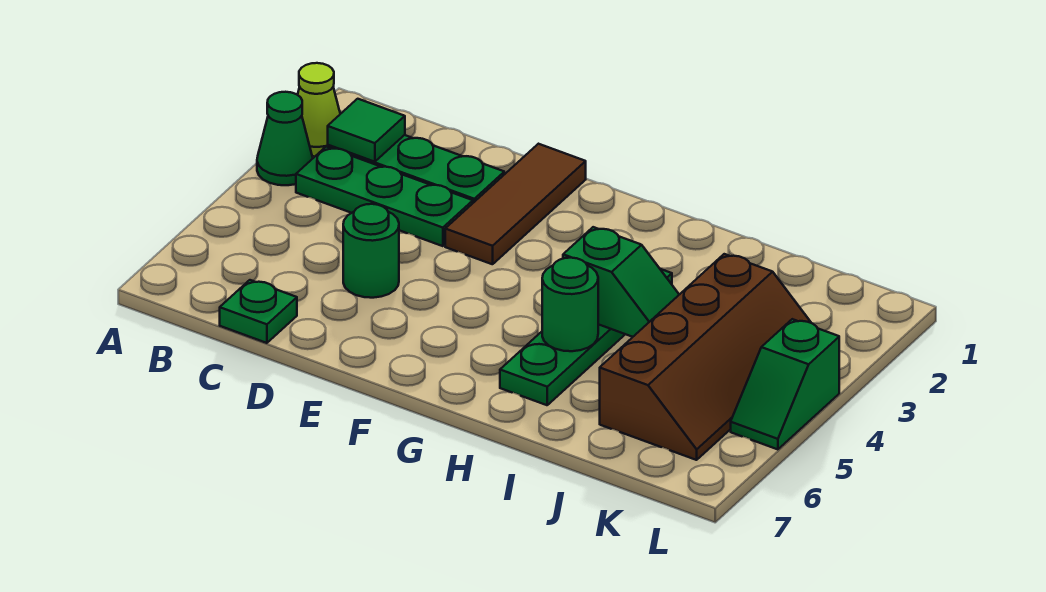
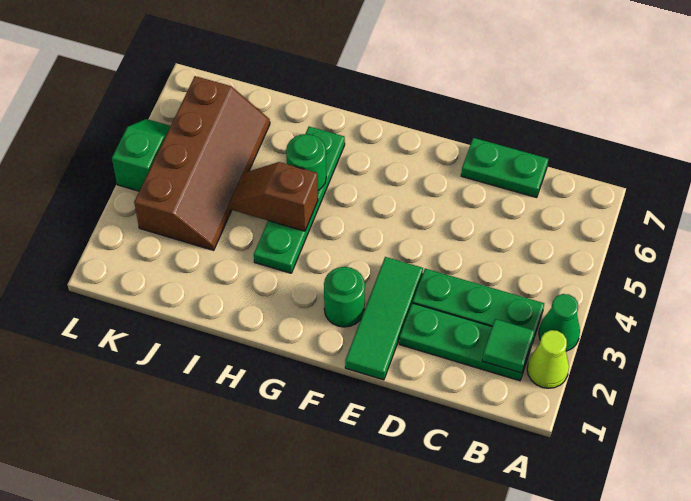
green plate C7 level 1 -> green plate C7:D7 level 1
green round brick D5 level 1 -> green round brick F2 level 1
brown tile E1:E3 level 1 -> green tile E1:E3 level 1
green slope H4:I4 level 2 top H -> brown slope H4:I4 level 2 top H
brown slope J3:K6 level 1 top J -> brown slope J3:K6 level 1 top K

